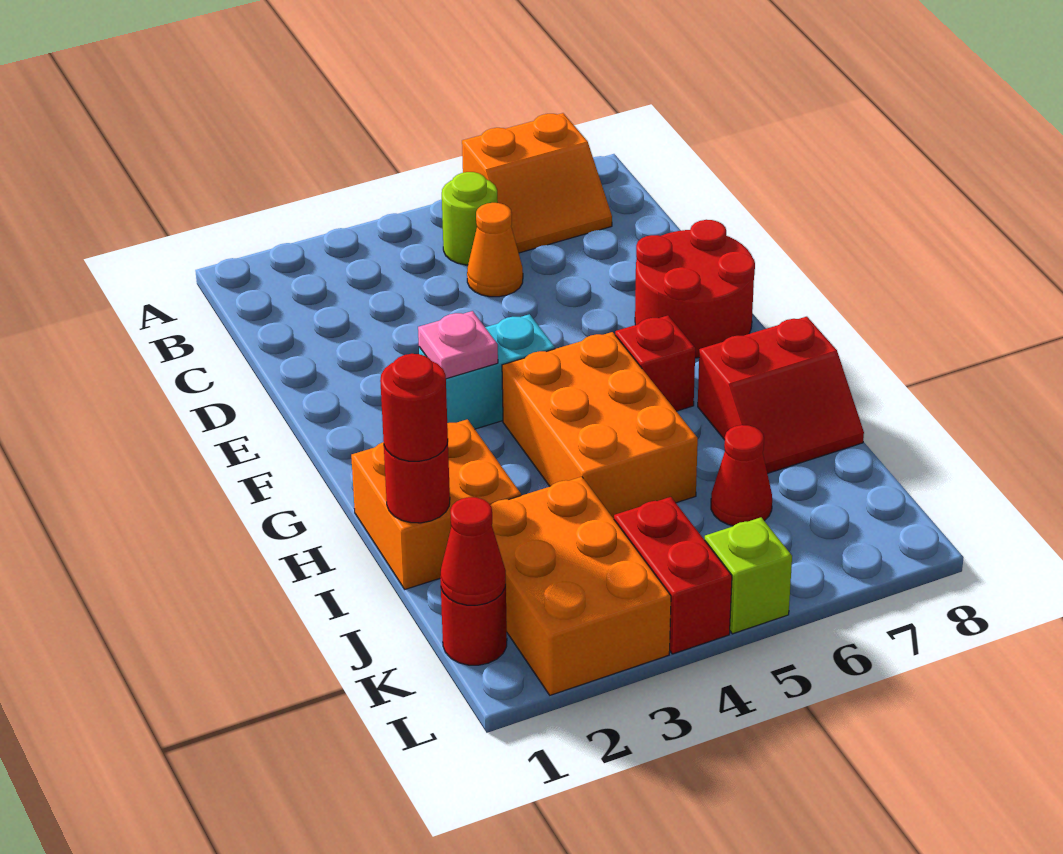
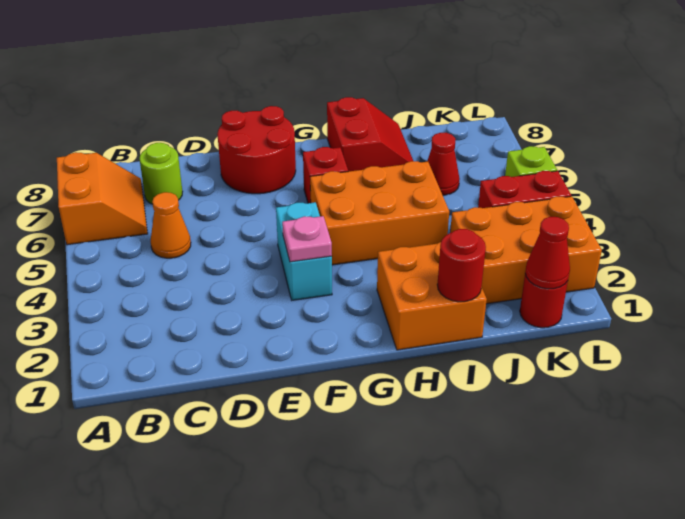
lime round brick B5 level 1 -> lime round brick C7 level 1
red round brick I1 level 3 -> none

